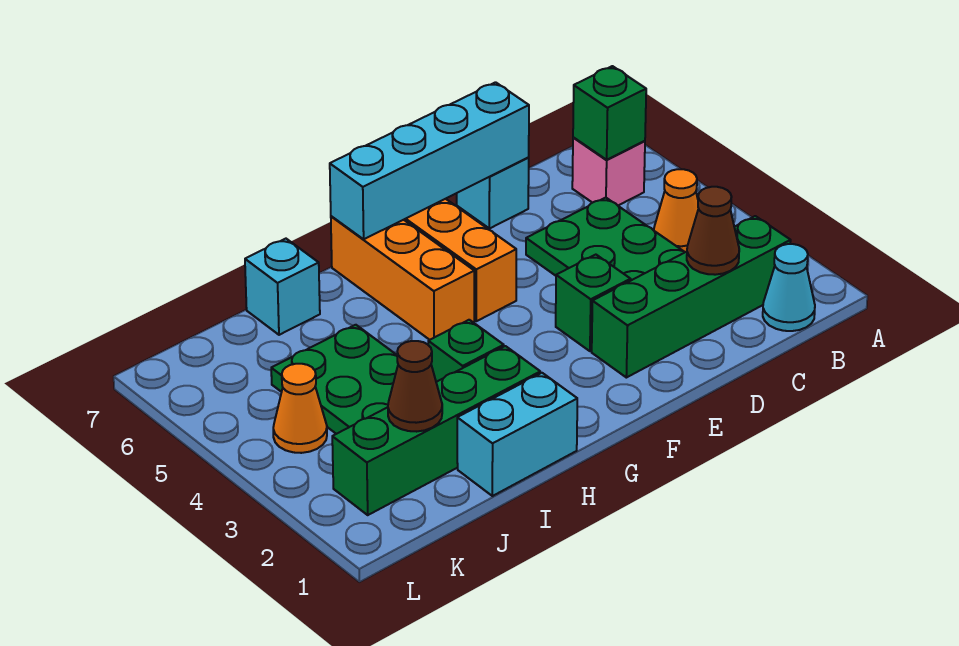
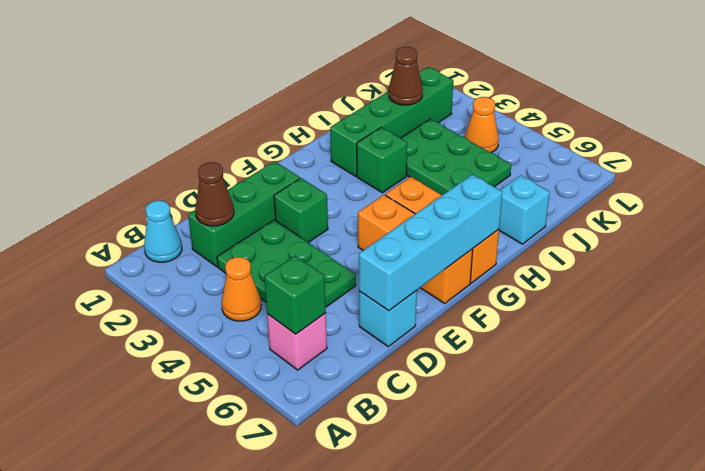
green brick B2:E2 level 1 -> green brick C2:E2 level 1
cyan brick H1:I1 level 1 -> none

